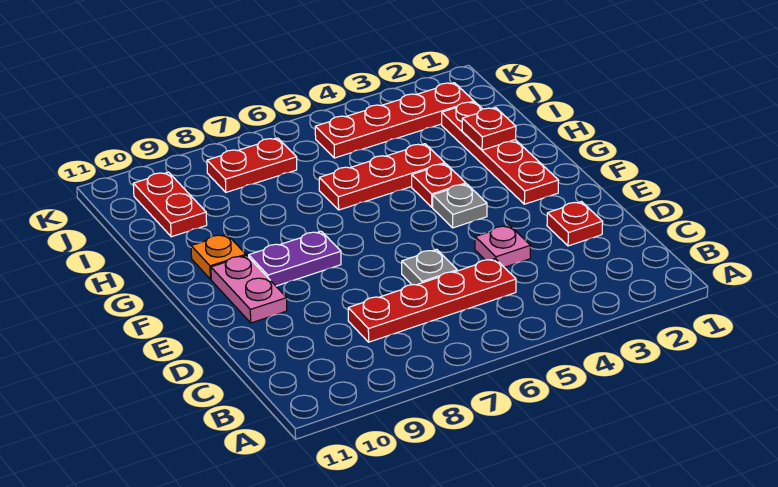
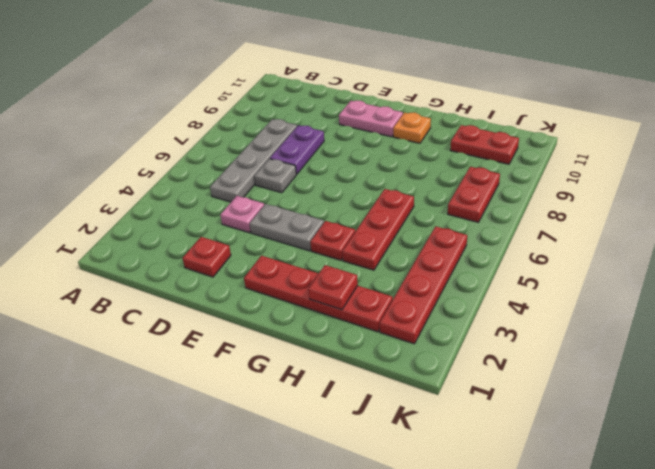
red plate C5:C8 level 1 -> grey plate C5:C8 level 1
grey plate F4 level 1 -> grey plate E4:F4 level 1
purple plate F8:F9 level 1 -> purple plate D7:D8 level 1

